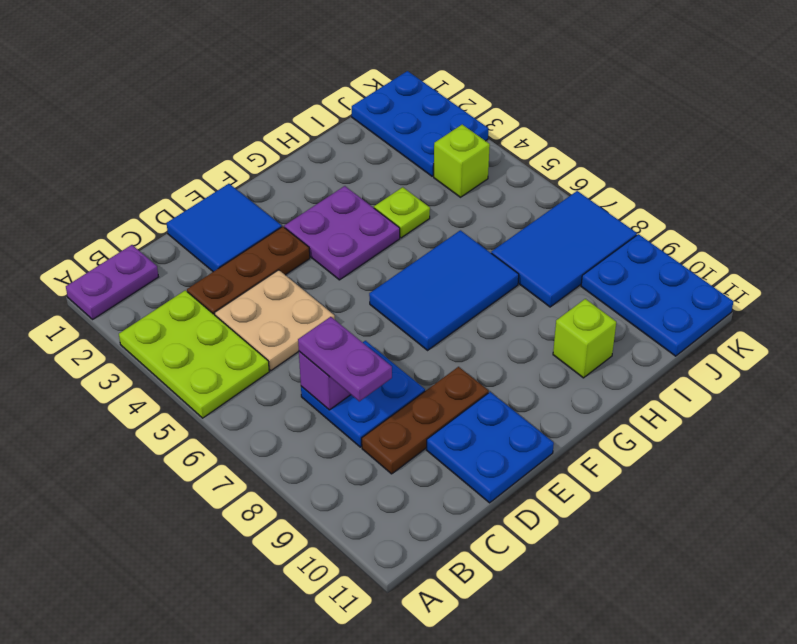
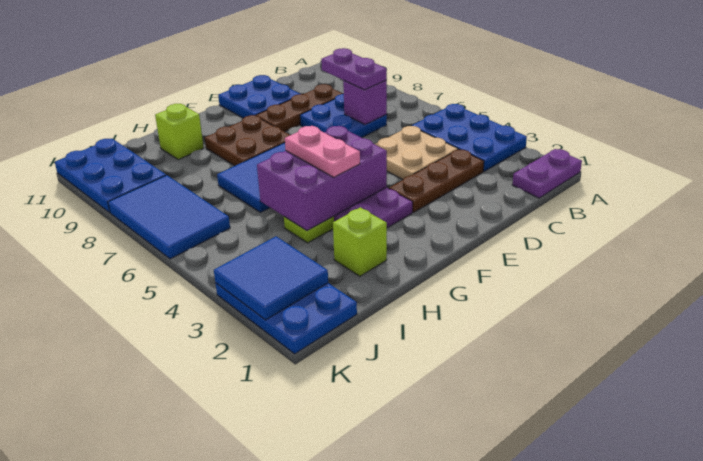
lime plate A3:B5 level 1 -> blue plate A3:B5 level 1
blue tile D1:E2 level 1 -> blue tile J2:K3 level 2
none -> purple brick F4:H5 level 2
none -> brown plate F8:G9 level 1
none -> pink plate G4:G5 level 3
blue tile I7:K8 level 1 -> blue tile J6:K8 level 1
lime brick J4 level 1 -> lime brick H2 level 1

